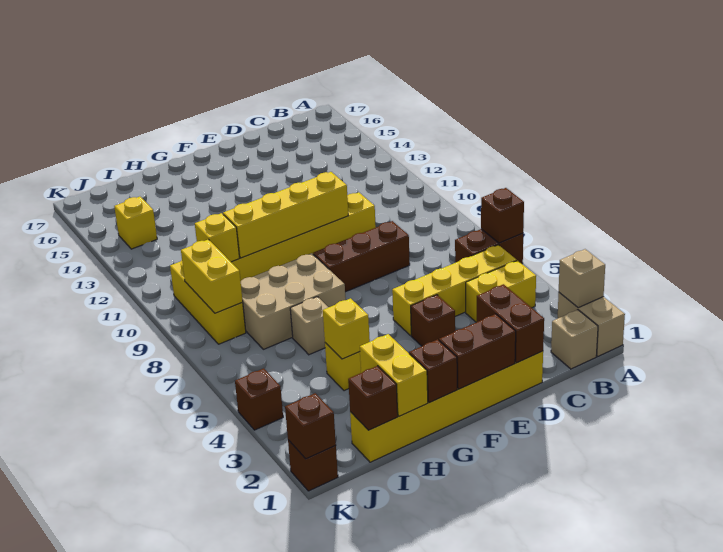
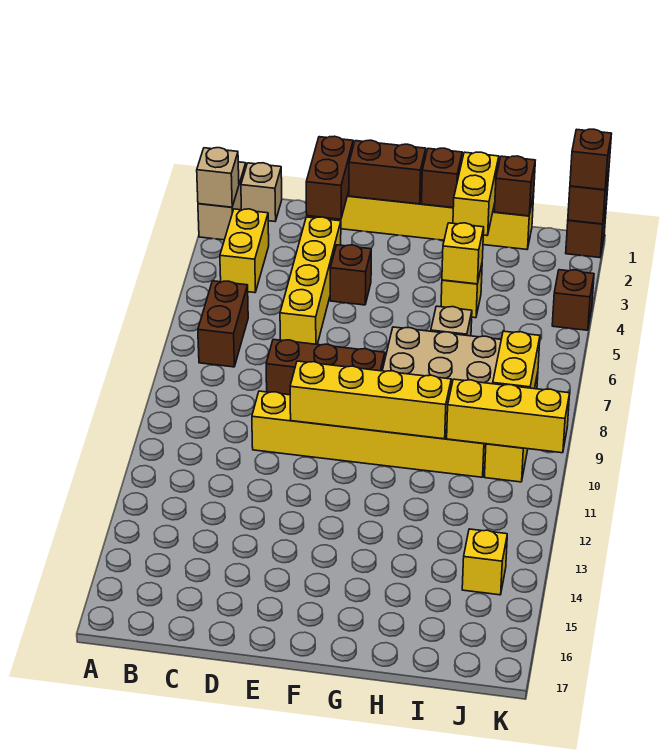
brown brick A6:B6 level 1 -> brown brick B6:B7 level 1
brown brick A6 level 2 -> brown brick K1 level 3
yellow brick B4:C4 level 1 -> yellow brick B3:B4 level 1
yellow brick B5:E5 level 1 -> yellow brick D3:D6 level 1
yellow brick I10 level 2 -> yellow brick I10:K10 level 2

